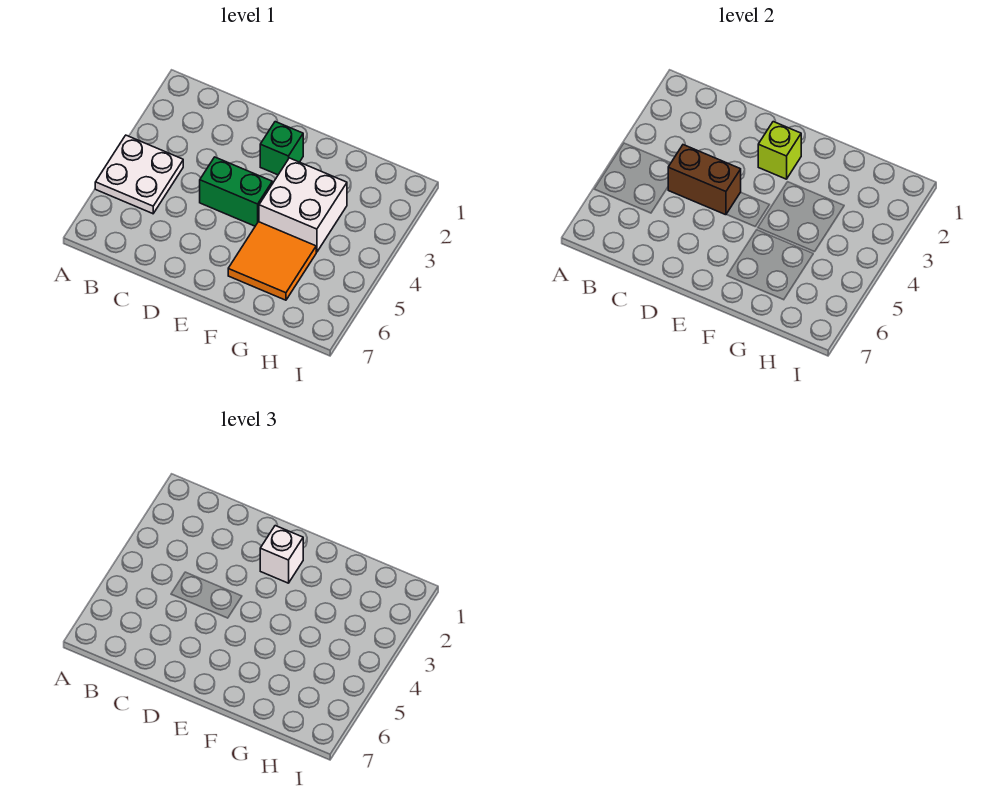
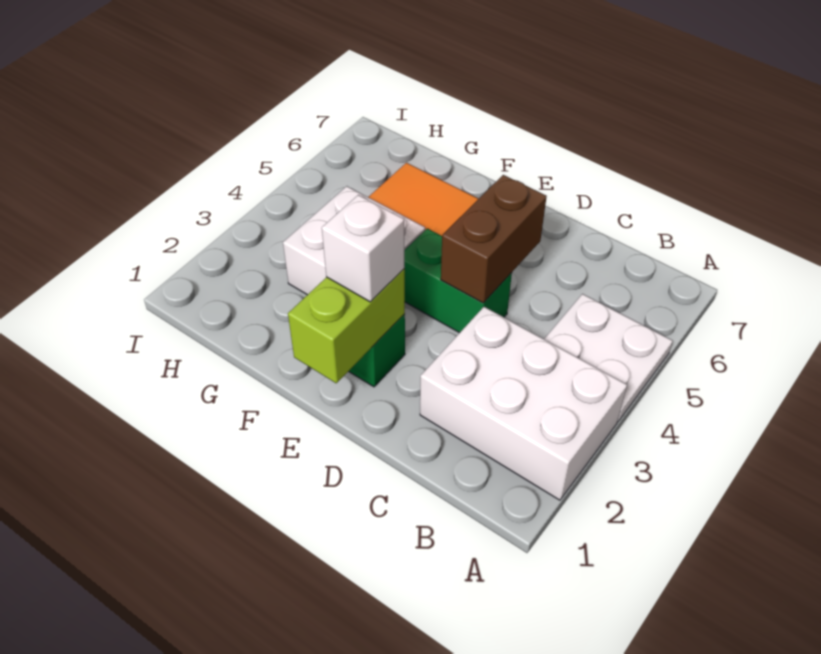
none -> white brick A2:C3 level 1
brown brick C4:D4 level 2 -> brown brick D4:D5 level 2
lime brick E2 level 2 -> lime brick E1:E2 level 2

